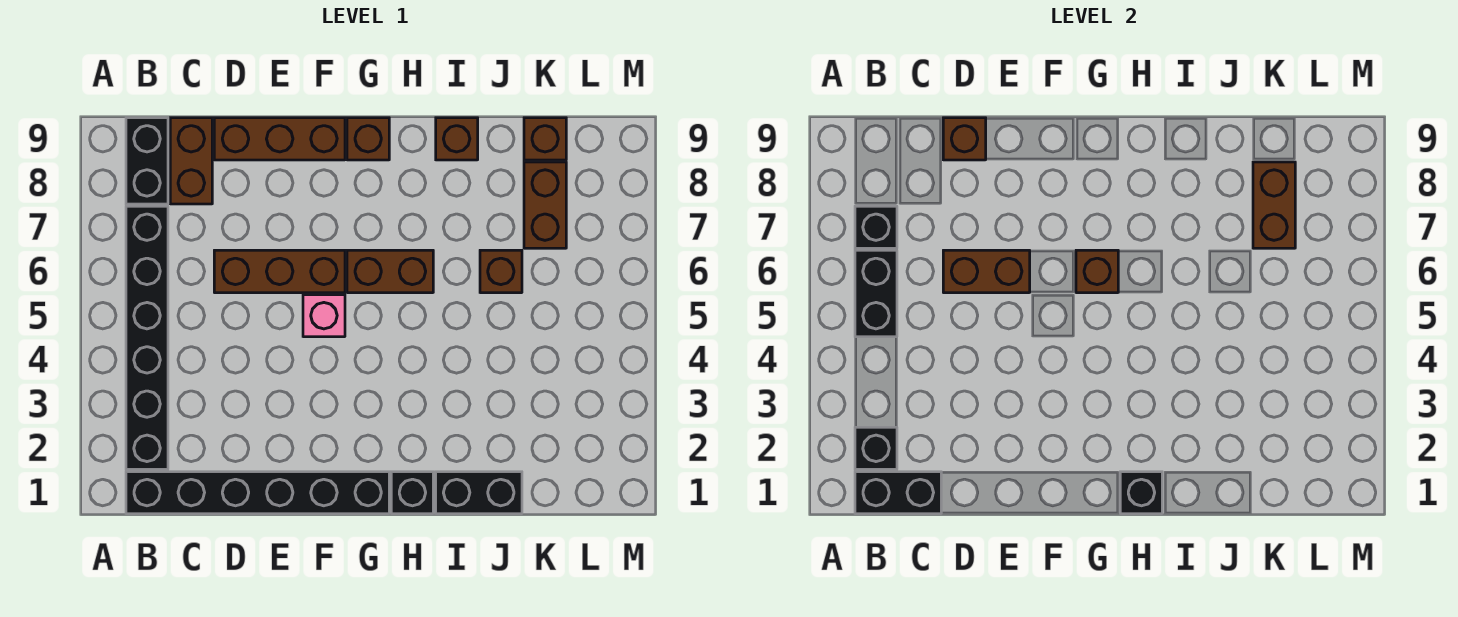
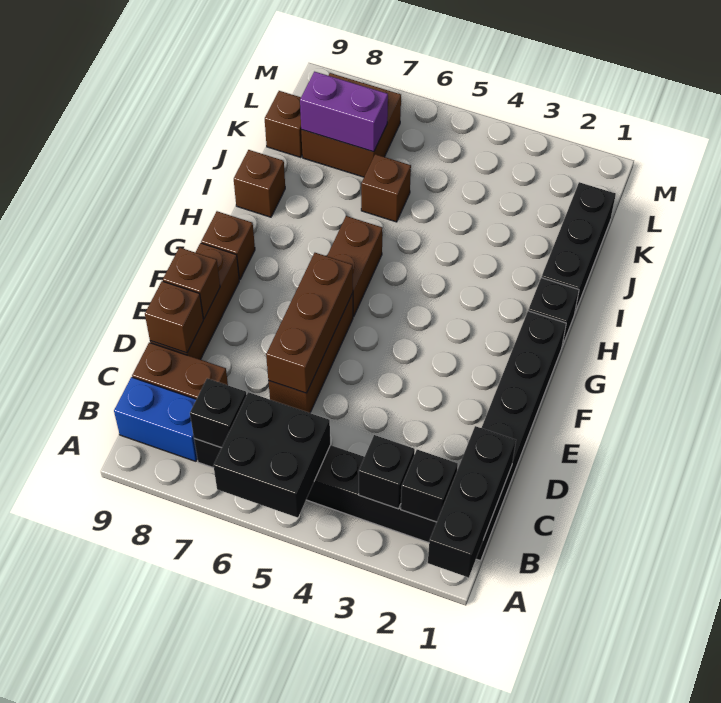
black brick B1:C1 level 2 -> black brick A1:C1 level 2
black brick B5:B6 level 2 -> black brick A5:B6 level 2
black brick B8:B9 level 1 -> blue brick B8:B9 level 1
brown brick D6:E6 level 2 -> brown brick D6:F6 level 2
pink brick F5 level 1 -> none
brown brick G6 level 2 -> brown brick E9 level 2
black brick H1 level 2 -> black brick B3 level 2
black brick I1:J1 level 1 -> black brick I1:K1 level 1
brown brick K7:K8 level 1 -> brown brick K7:L8 level 1
brown brick K7:K8 level 2 -> purple brick K7:K8 level 2

